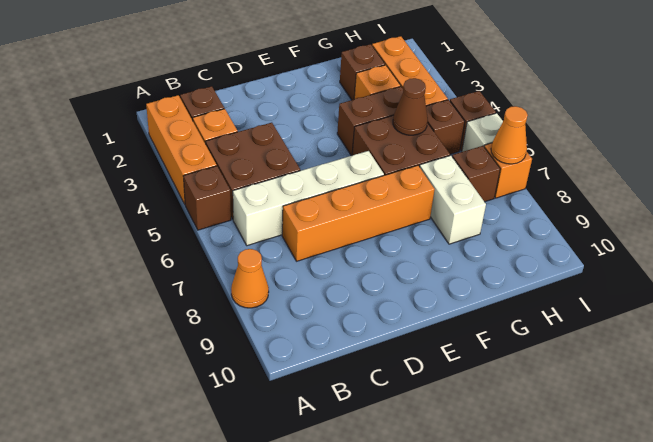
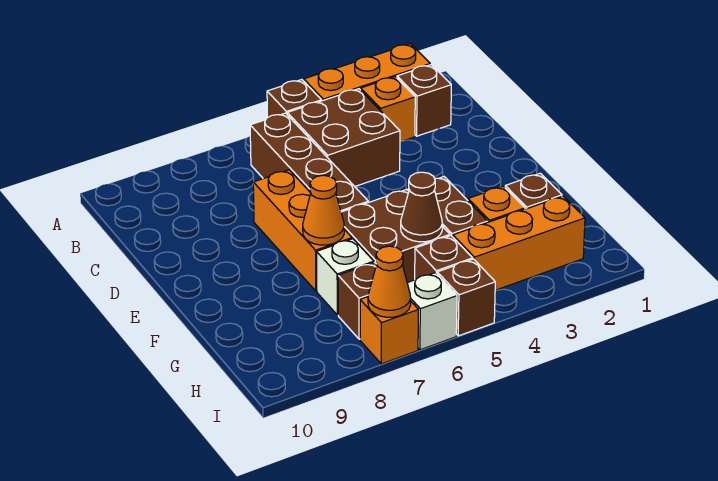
orange cone A8 level 1 -> orange cone F7 level 2
white brick B6:E6 level 1 -> brown brick B6:E6 level 1
orange brick C7:F7 level 1 -> orange brick D7:F7 level 1
white brick G7:G8 level 1 -> white brick G7 level 1

